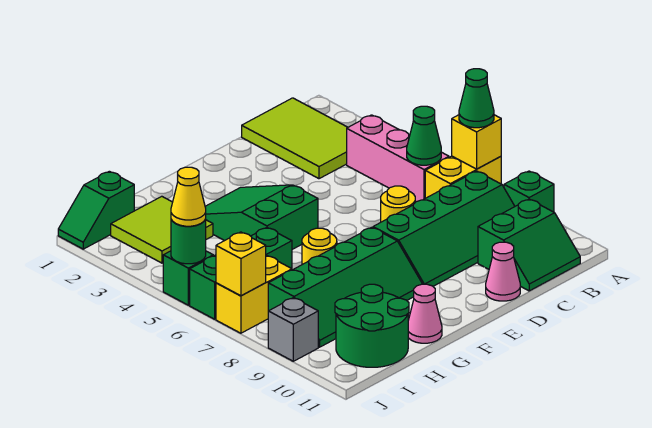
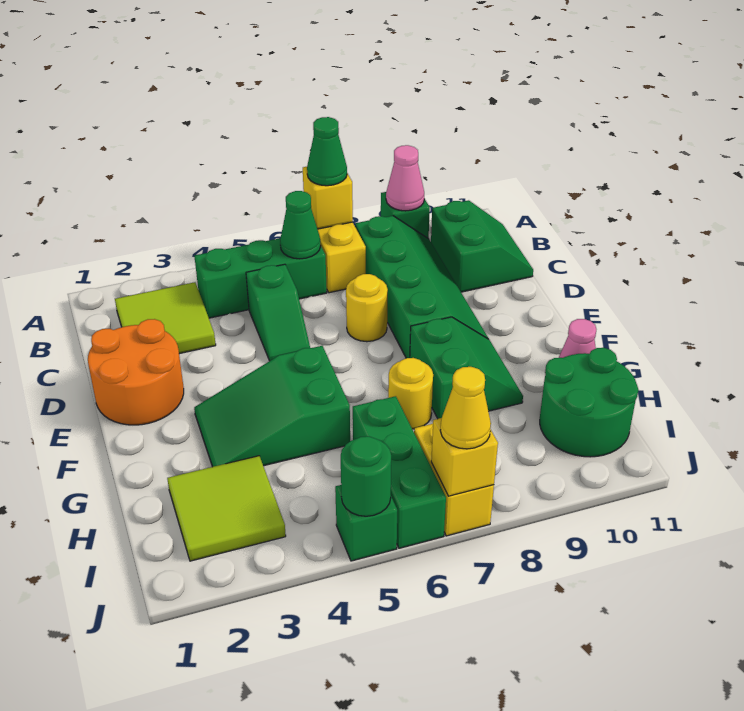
lime tile B1:C3 level 1 -> lime tile B2:C3 level 1
pink brick B4:B6 level 1 -> green brick B4:B6 level 1
none -> orange round brick D1:E2 level 1
pink cone D11 level 1 -> pink cone A9 level 2
green slope F8:I9 level 1 top 8 -> green slope F8:G9 level 1 top 8
green slope I1:J1 level 1 top I -> green slope C5:D5 level 1 top C
yellow cone J5 level 3 -> yellow cone J7 level 3
grey brick J9 level 1 -> none

